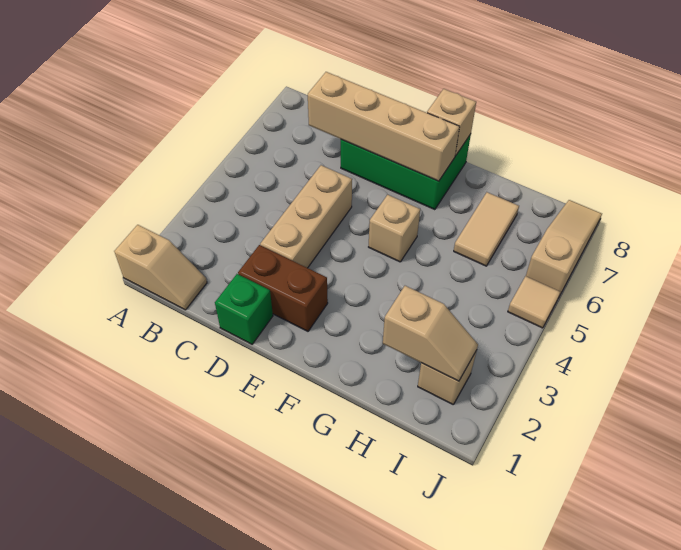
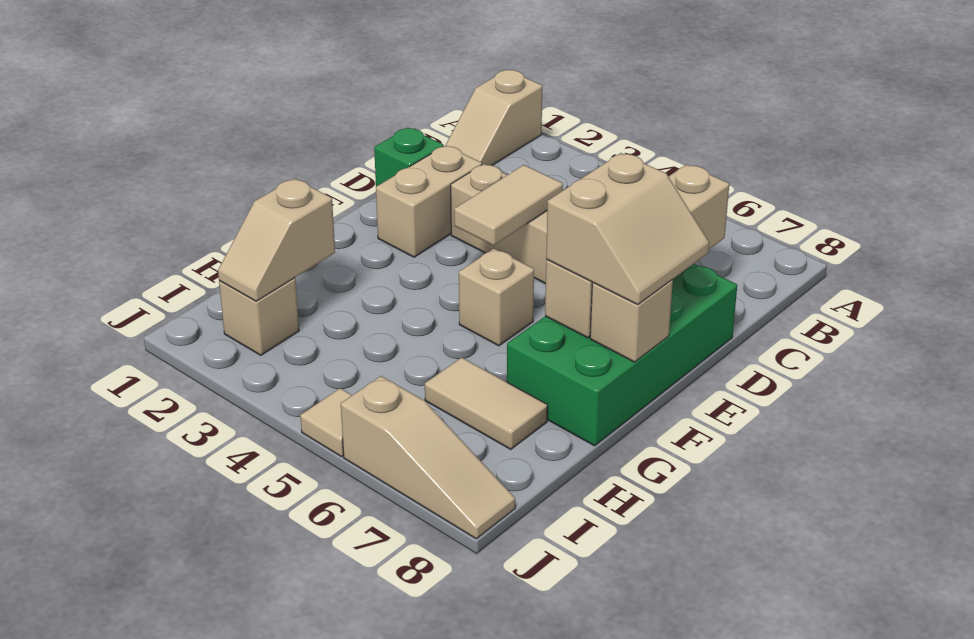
brown brick D2:E2 level 1 -> tan brick D2:E2 level 1
none -> tan tile D4:E4 level 2
green brick D7:F8 level 1 -> green brick D7:G8 level 1
none -> tan slope E7:F8 level 3 top 7

